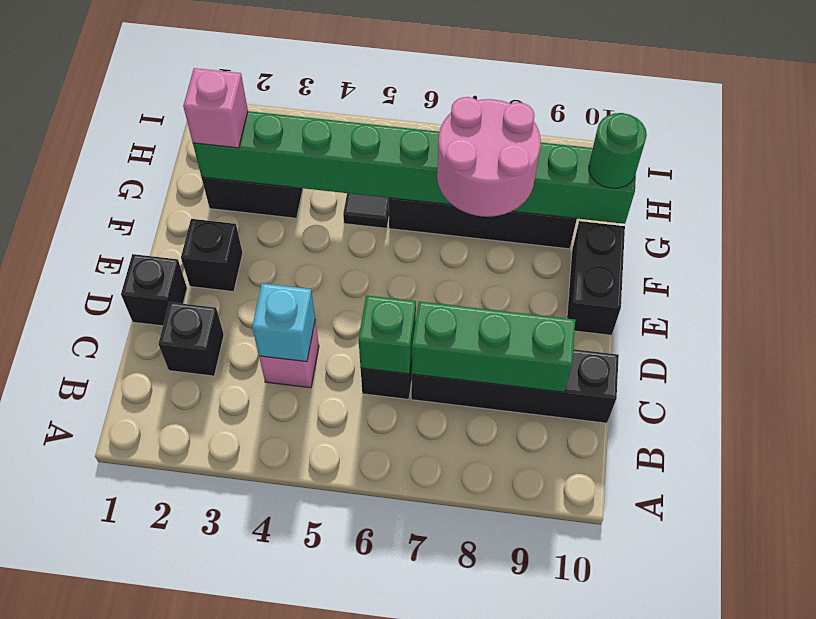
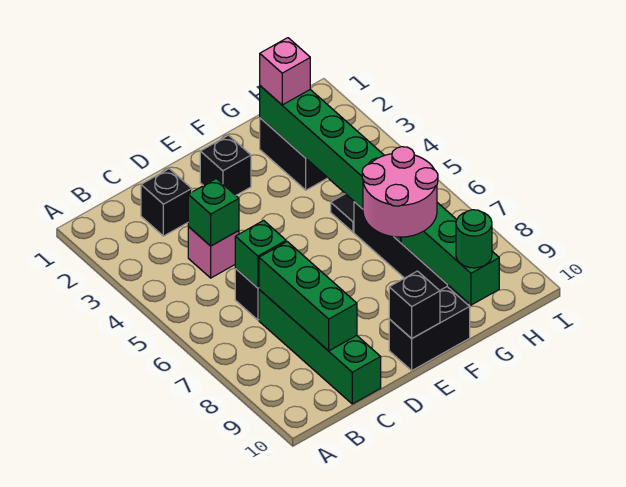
cyan brick C4 level 2 -> green brick C4 level 2
black brick C7:C10 level 1 -> green brick C7:C10 level 1
black brick D1 level 1 -> black brick E10 level 2

